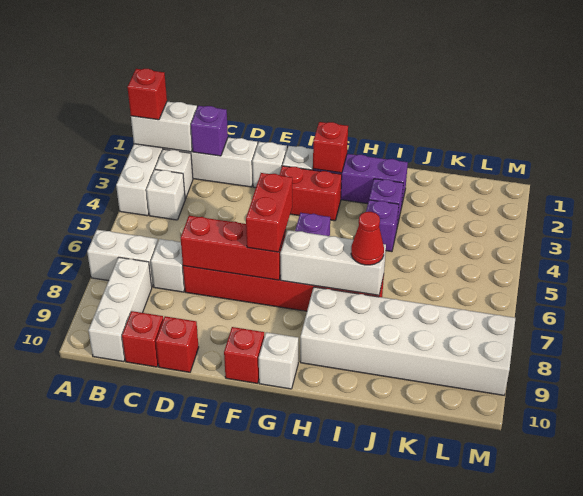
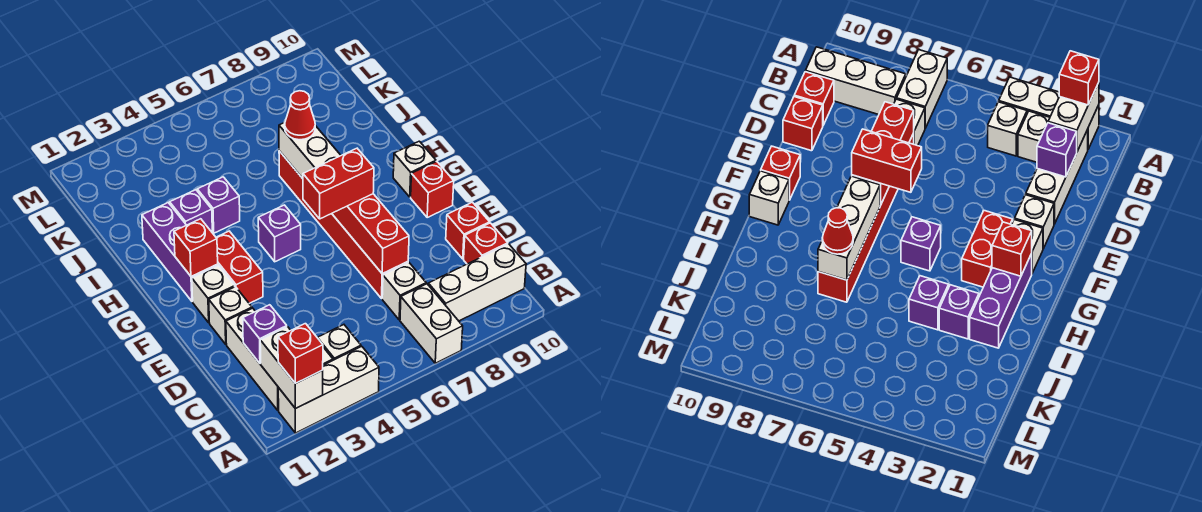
white brick H8:M9 level 1 -> none

